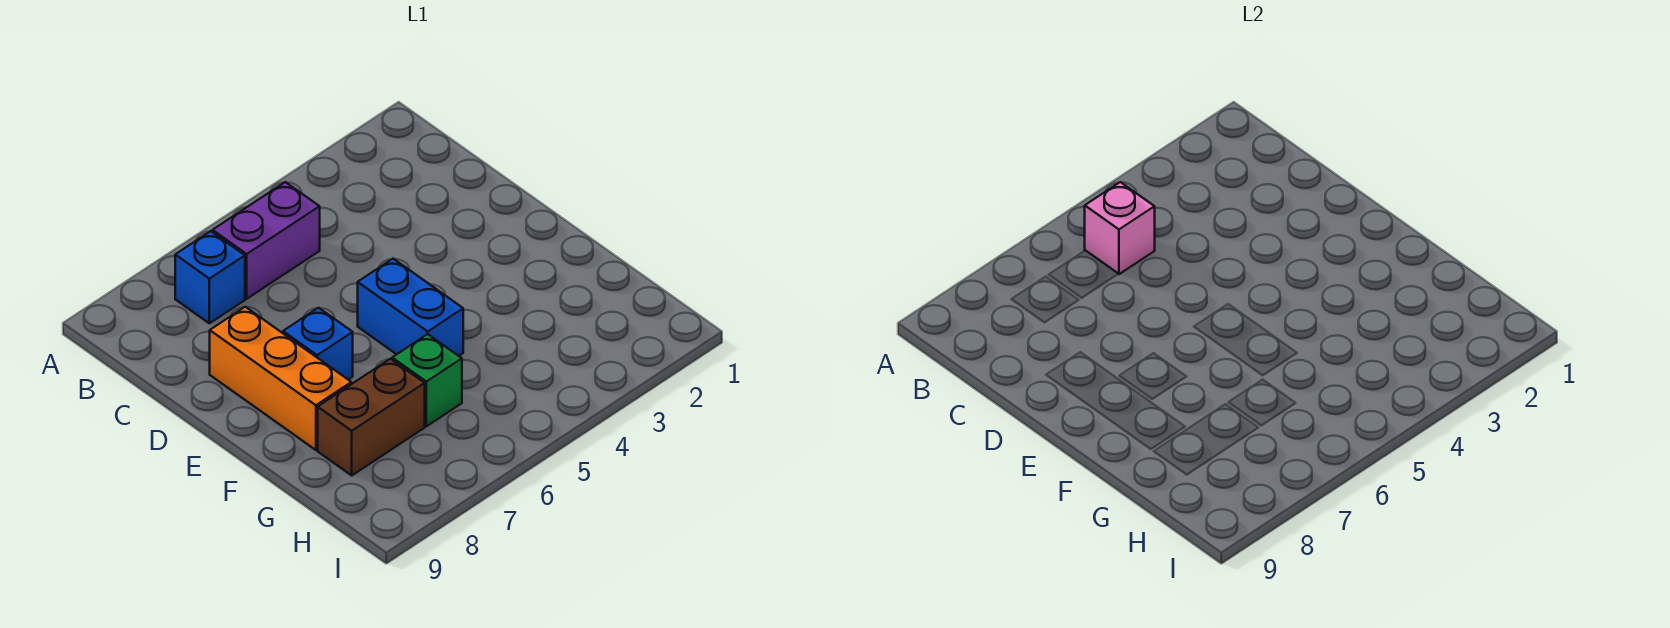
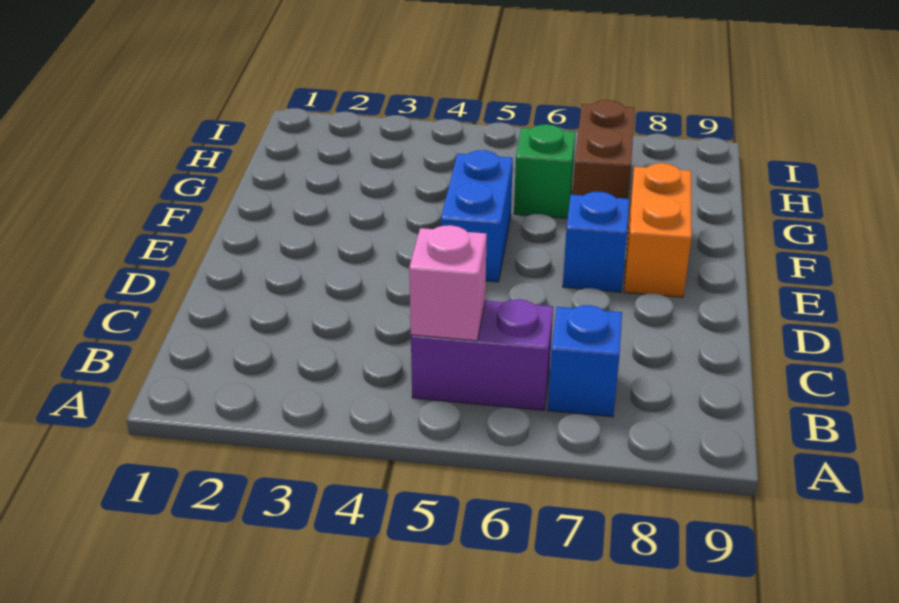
orange brick D8:F8 level 1 -> orange brick E8:F8 level 1
brown brick G7:G8 level 1 -> brown brick G7:H7 level 1

